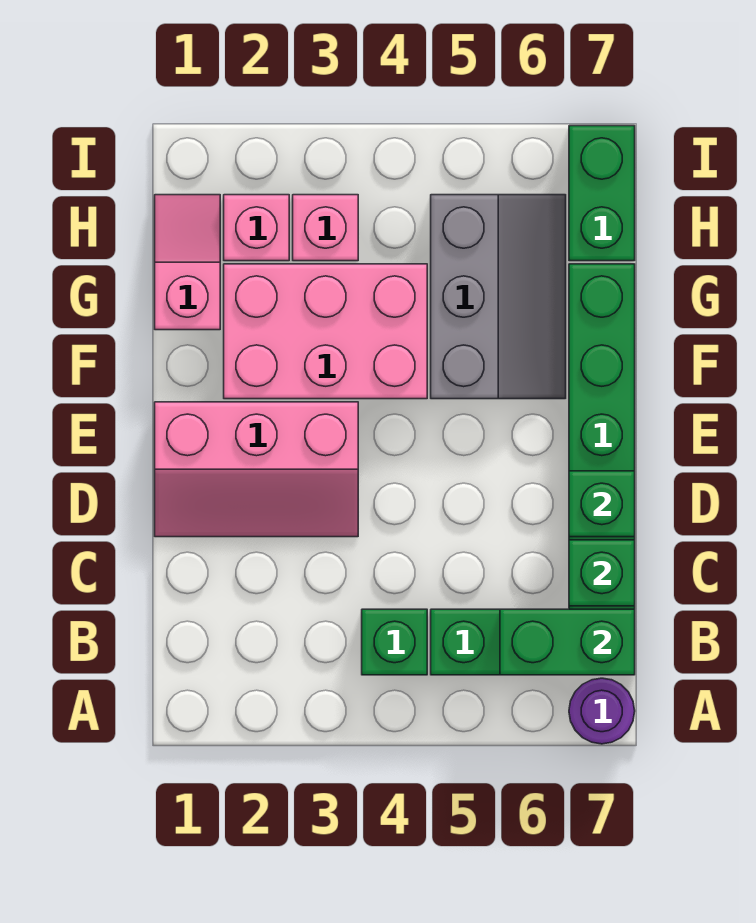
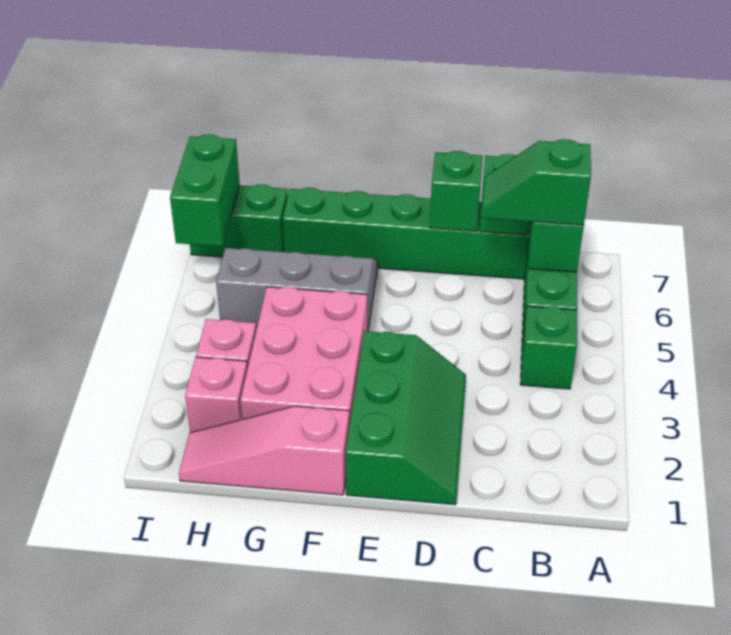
purple round brick A7 level 1 -> none
none -> green slope B6:C6 level 3 top B
pink slope D1:E3 level 1 top E -> green slope D1:E3 level 1 top E
pink slope G1:H1 level 1 top G -> pink slope F1:H1 level 1 top F
none -> green brick I6:I7 level 2

